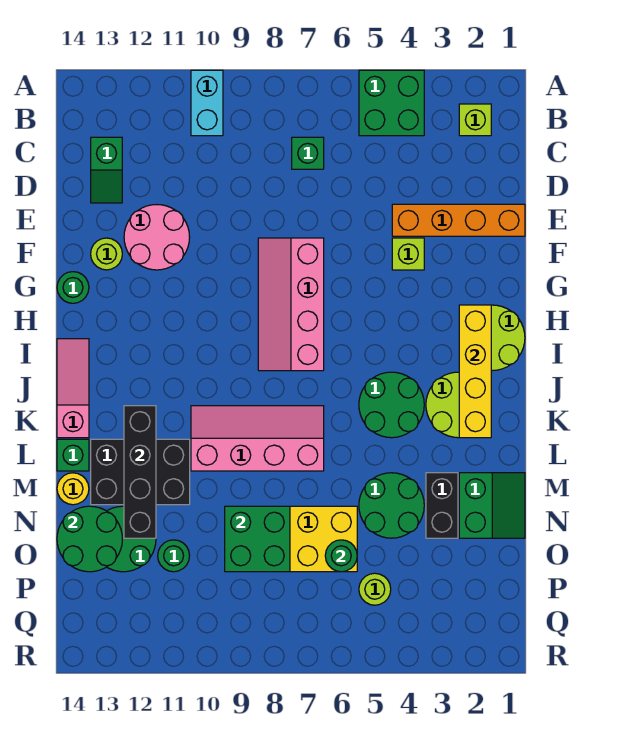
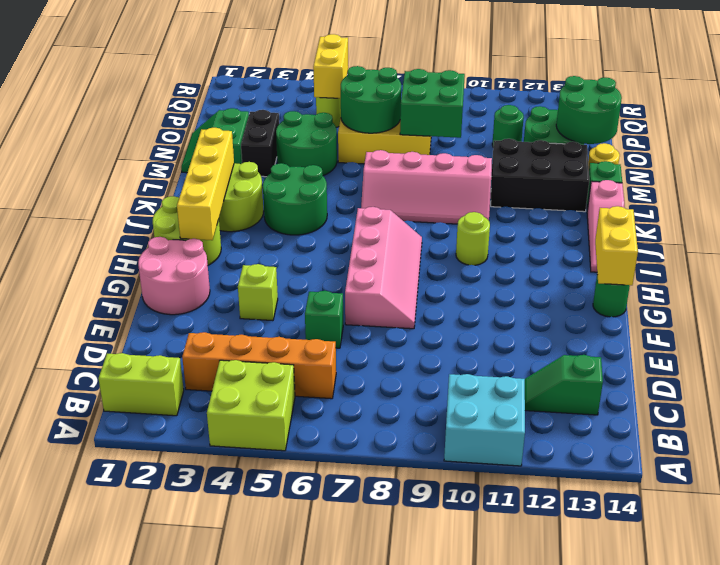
green brick A4:B5 level 1 -> lime brick A4:B5 level 1
cyan brick A10:B10 level 1 -> cyan brick A10:B11 level 1
lime brick B2 level 1 -> lime brick B1:B2 level 1
green brick C7 level 1 -> green brick E6 level 1
green slope C13:D13 level 1 top C -> green slope C12:C13 level 1 top 13
orange brick E1:E4 level 1 -> orange brick C3:C6 level 1
pink round brick E11:F12 level 1 -> pink round brick F1:G2 level 1
lime round brick F13 level 1 -> lime round brick I10 level 1
none -> yellow brick G14:H14 level 2
black brick K12:N12 level 2 -> none
green round brick O6 level 2 -> green round brick N6:O7 level 2
none -> yellow brick P5:Q5 level 2

